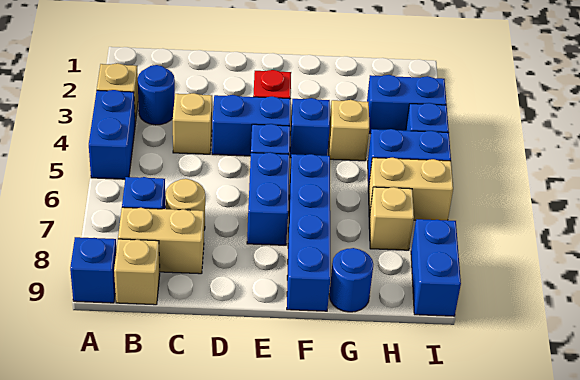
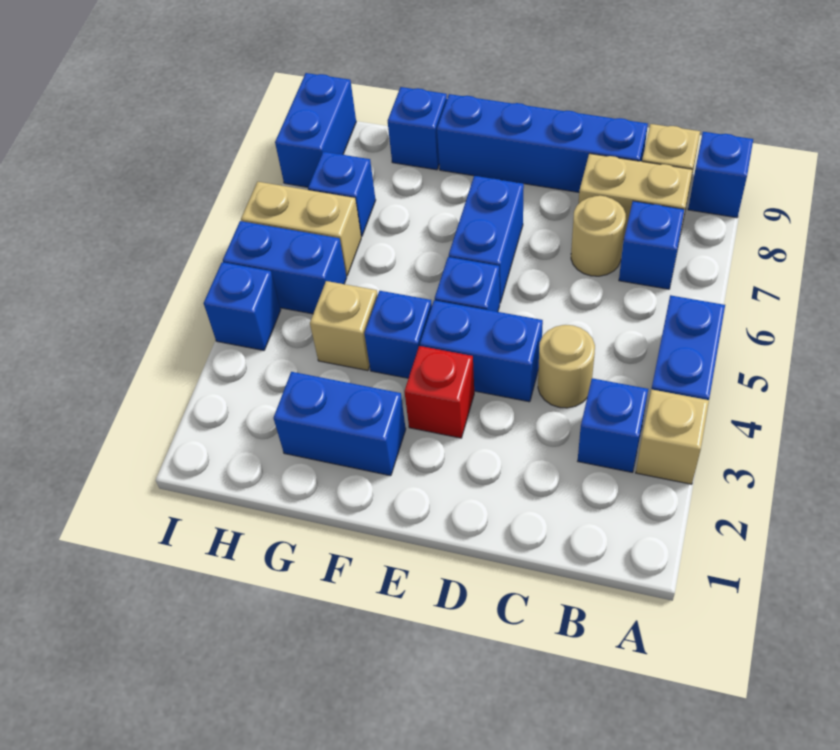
blue round brick B3 level 1 -> blue brick B3 level 1
tan brick C4 level 1 -> tan round brick C4 level 1
blue brick F6:F9 level 1 -> blue brick C9:F9 level 1
blue round brick G9 level 1 -> blue brick G9 level 1
blue brick H3:I3 level 1 -> blue brick F2:G2 level 1
tan brick H7 level 1 -> blue brick H7 level 1

